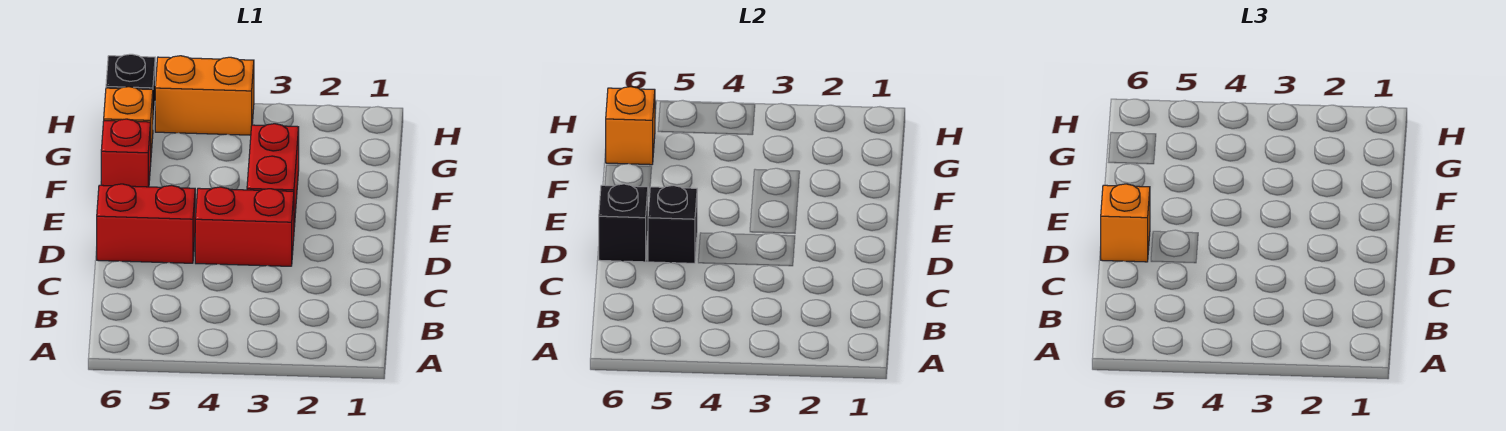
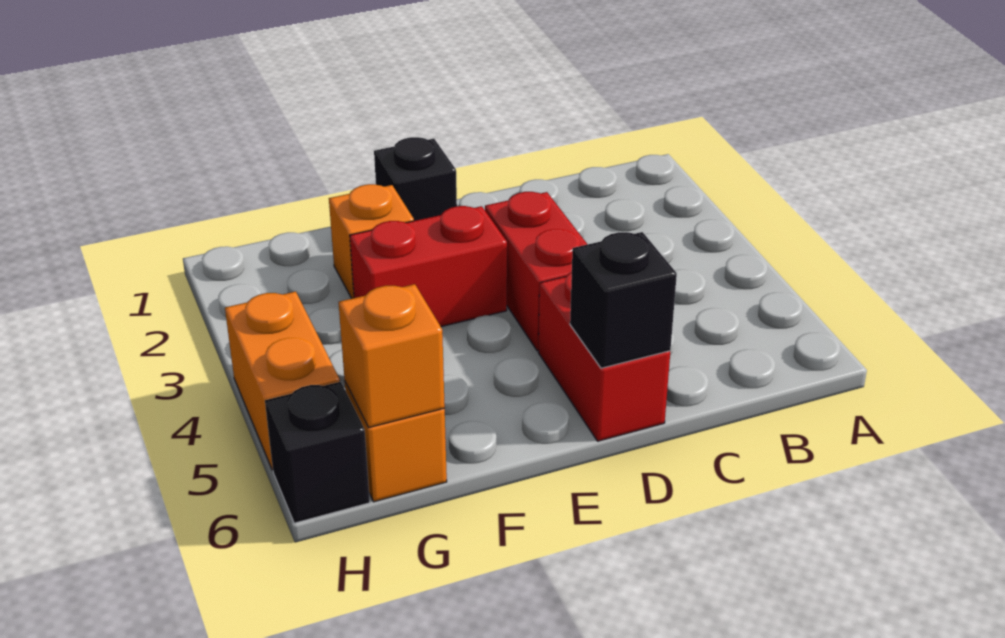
black brick D5 level 2 -> black brick E1 level 1
orange brick D6 level 3 -> orange brick F2 level 1
red brick F6 level 1 -> none

